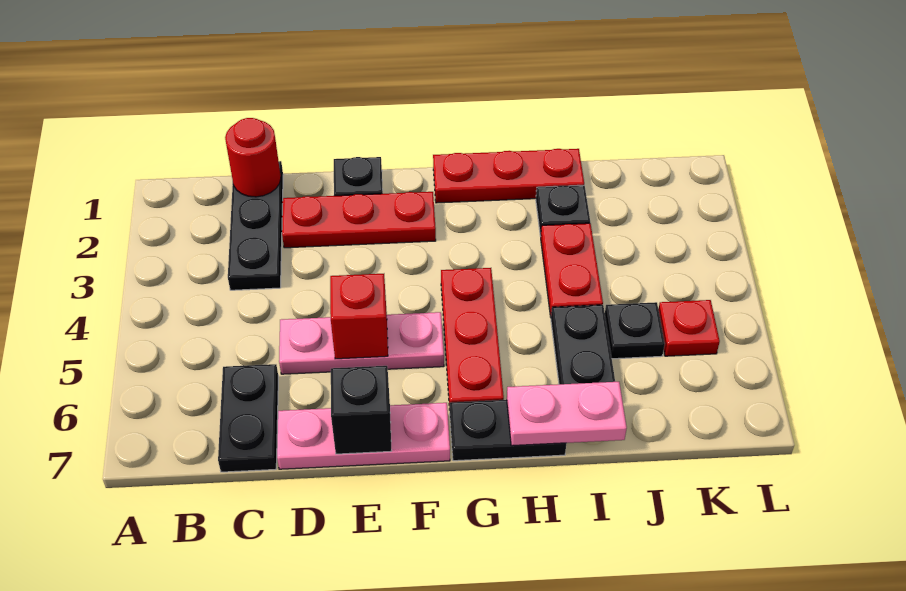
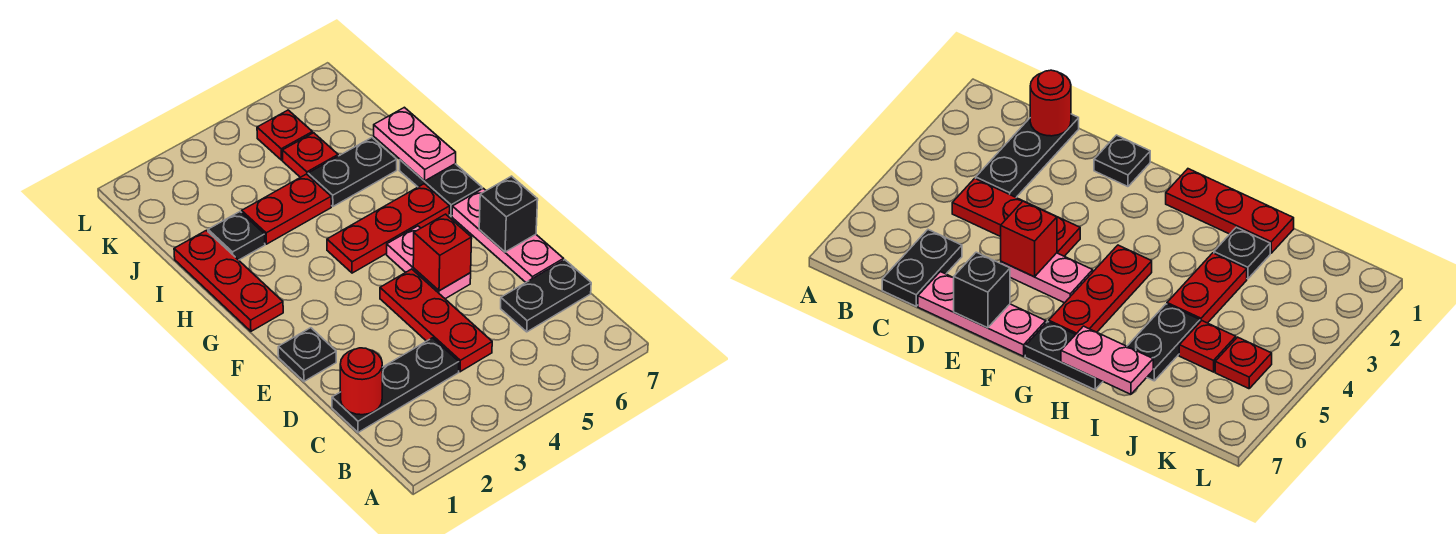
red plate D2:F2 level 1 -> red plate C4:E4 level 1
pink plate D5:F5 level 1 -> pink plate E5:F5 level 1
black plate J5 level 1 -> red plate J5 level 1

